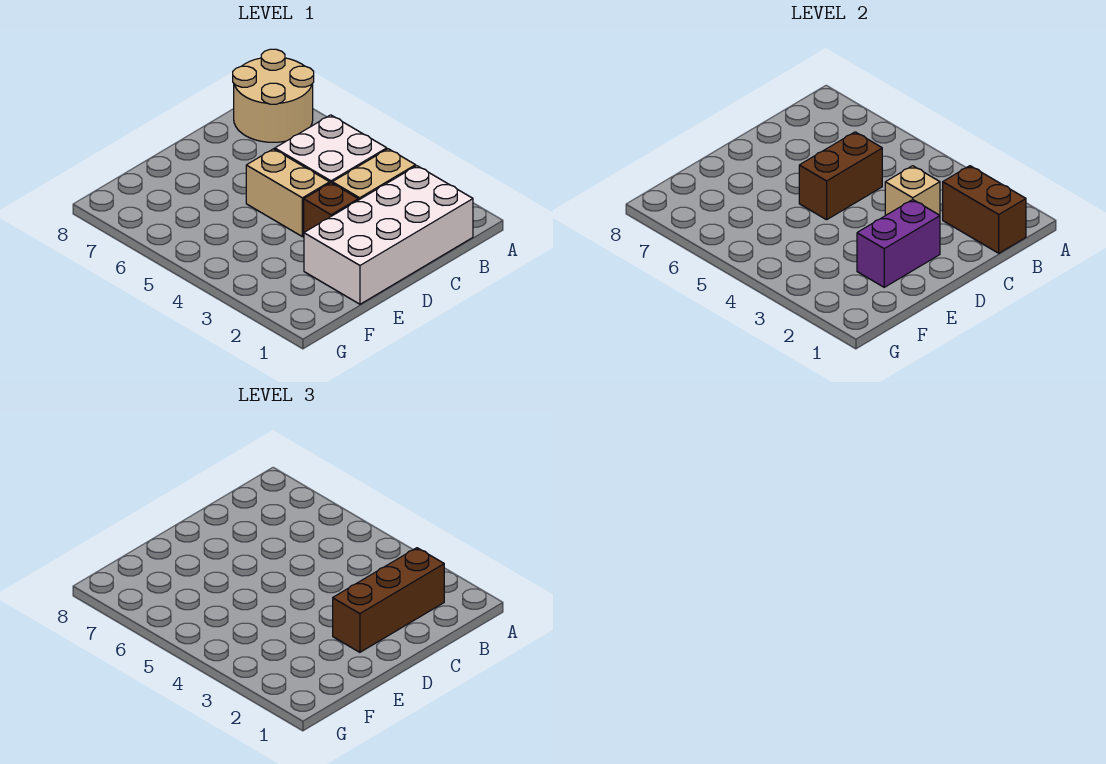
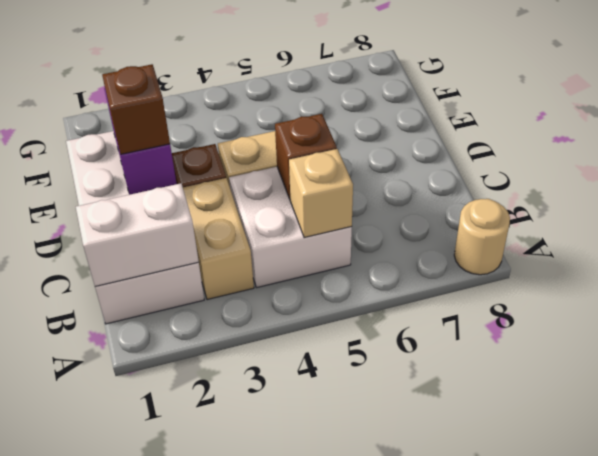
tan round brick A7:B8 level 1 -> tan round brick A8 level 1
brown brick B1:B2 level 2 -> white brick B1:B2 level 2
brown brick B2:D2 level 3 -> brown brick D2 level 3
tan brick C3 level 2 -> tan brick B5 level 2
brown brick C5:D5 level 2 -> brown brick C5 level 2

